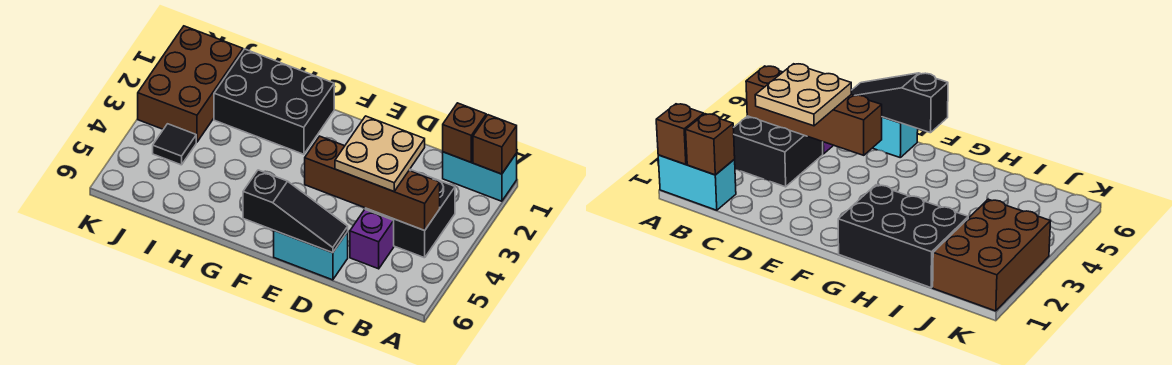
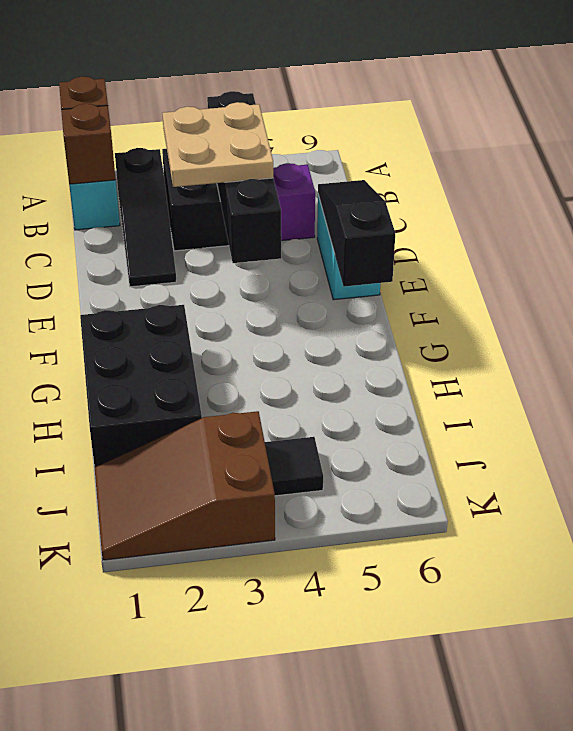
none -> black slope B2:D2 level 1 top B
brown brick B4:E4 level 2 -> black brick B4:E4 level 2
brown brick J1:K3 level 1 -> brown slope J1:K3 level 1 top 3

